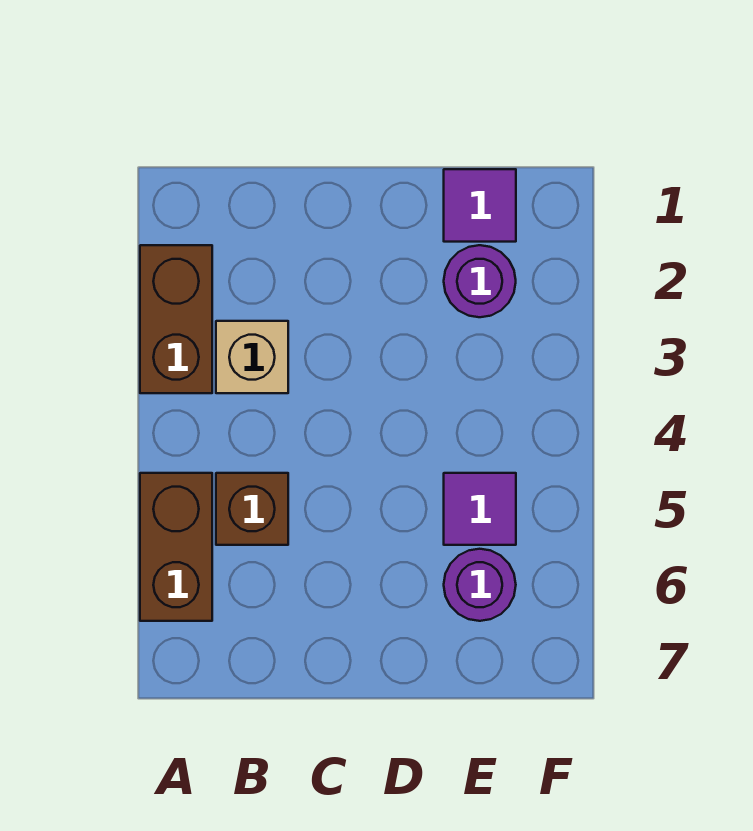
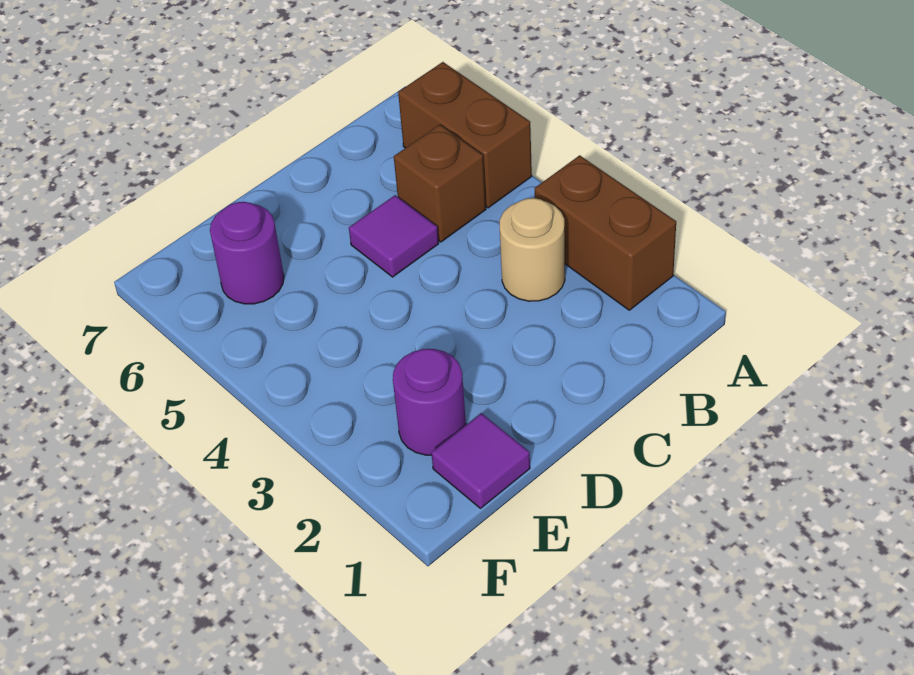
tan brick B3 level 1 -> tan round brick B3 level 1
purple tile E5 level 1 -> purple tile C5 level 1

